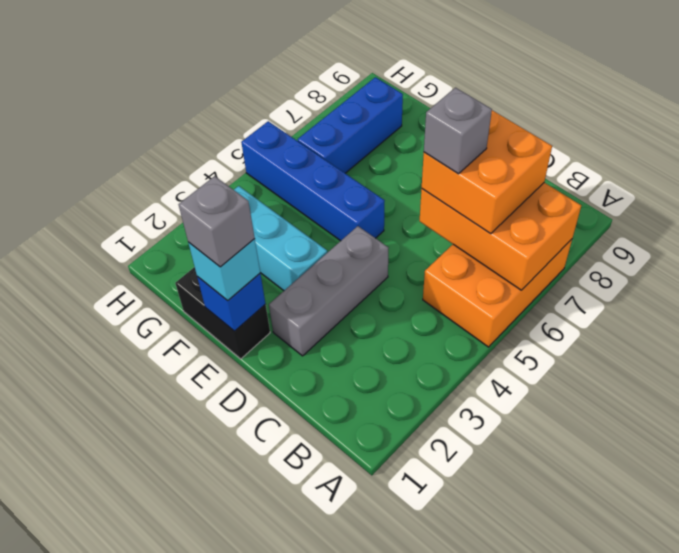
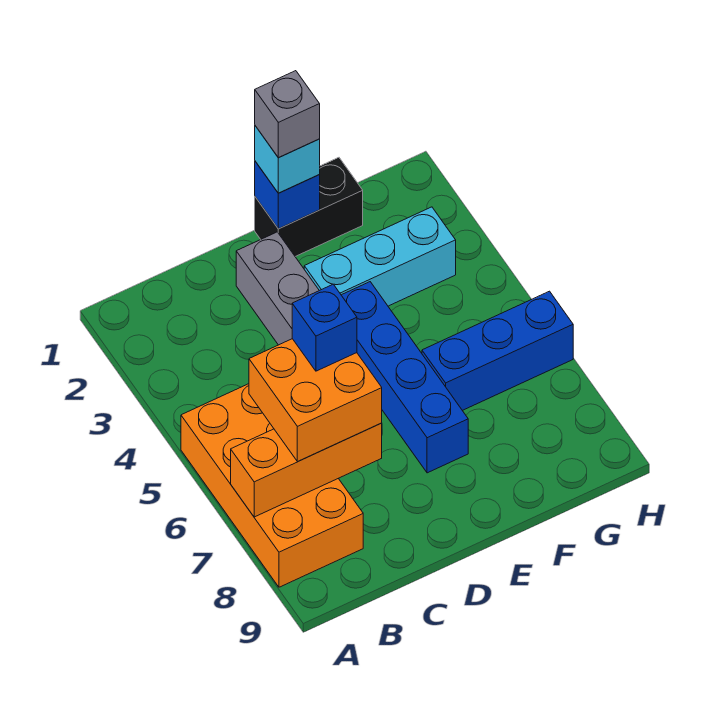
orange brick A5:B7 level 1 -> orange brick A5:B8 level 1
orange brick A6:C7 level 2 -> orange brick A7:C7 level 2
grey brick C6 level 4 -> blue brick C6 level 4
blue brick E5:H5 level 1 -> blue brick E4:E7 level 1
blue brick G6:G8 level 1 -> blue brick F6:H6 level 1

